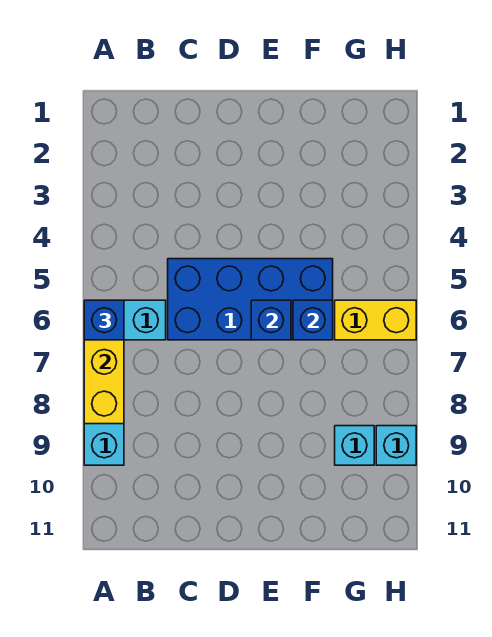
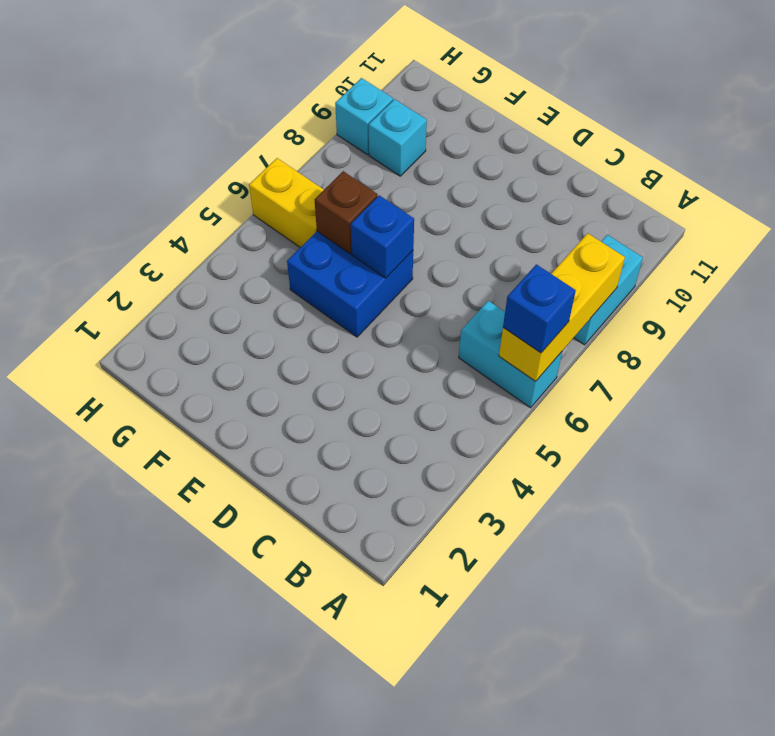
blue brick C5:F6 level 1 -> blue brick E5:F6 level 1
blue brick F6 level 2 -> brown brick F6 level 2

